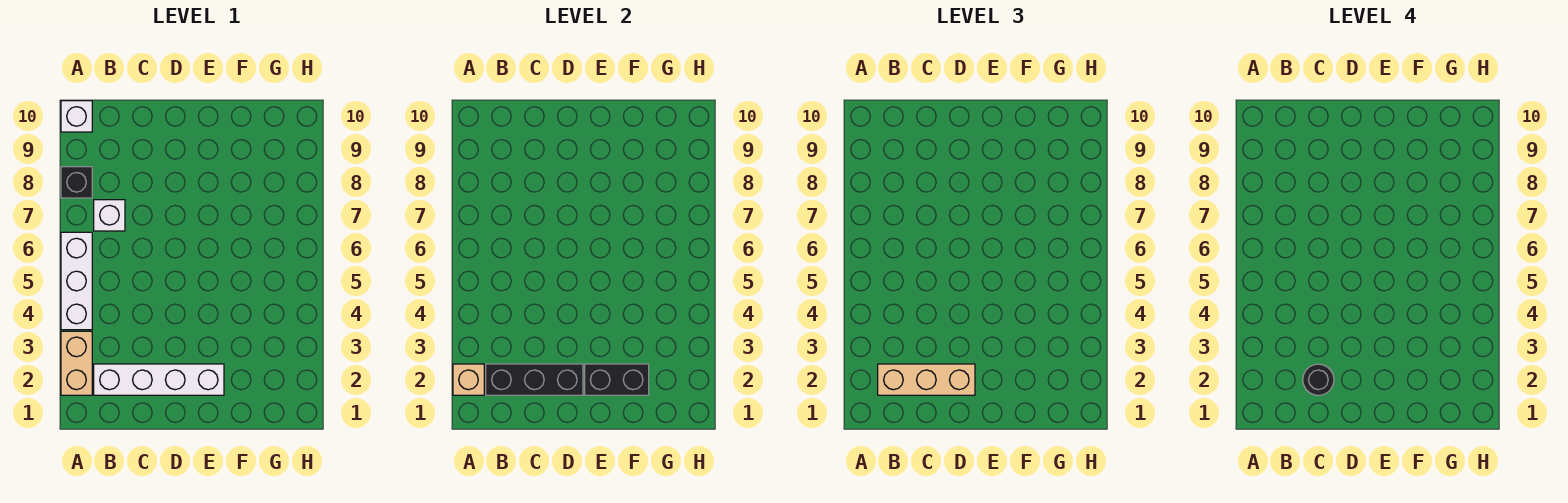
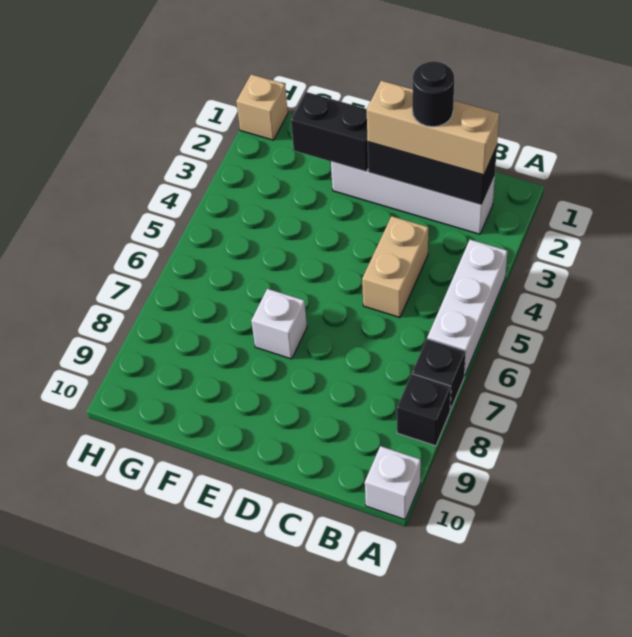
tan brick A2:A3 level 1 -> tan brick C4:C5 level 1
tan brick A2 level 2 -> tan brick H1 level 1
none -> black brick A7 level 1
white brick B7 level 1 -> white brick E7 level 1

